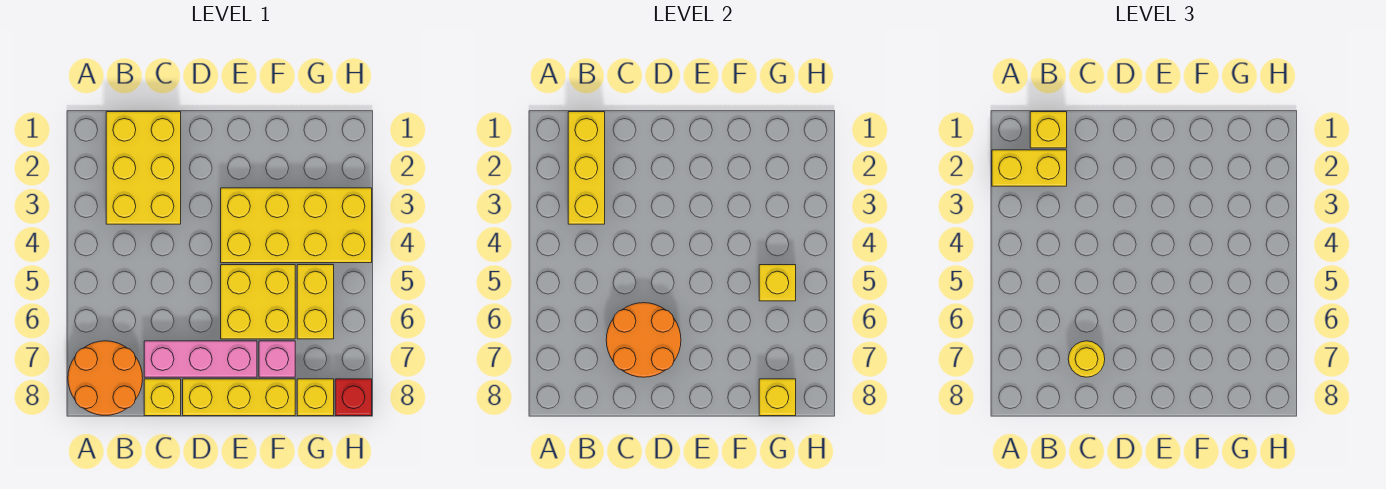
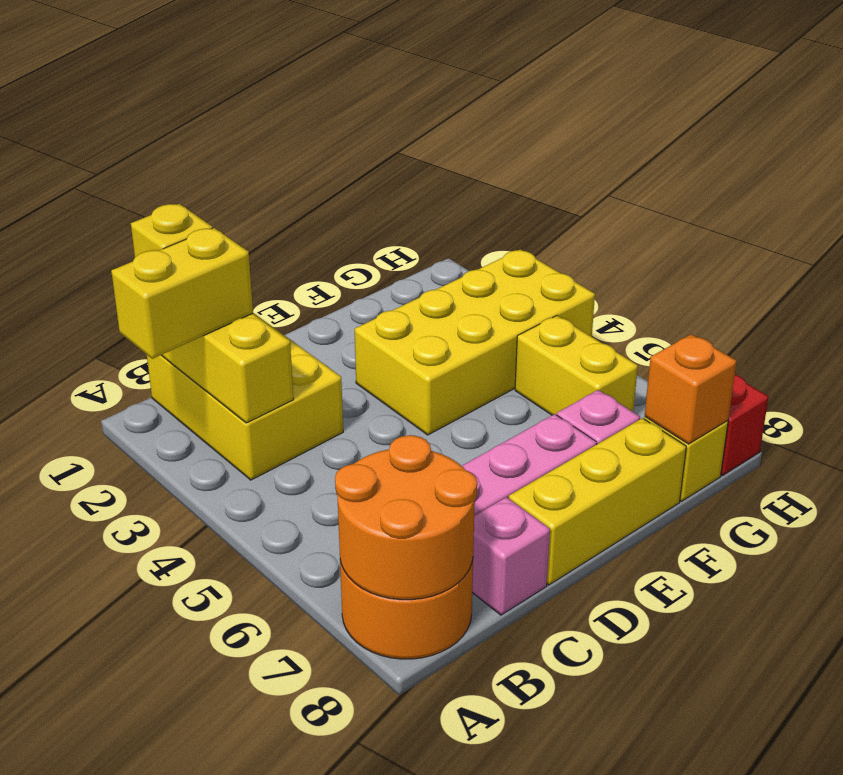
orange round brick C6:D7 level 2 -> orange round brick A7:B8 level 2
yellow round brick C7 level 3 -> none
yellow brick C8 level 1 -> pink brick C8 level 1
yellow brick E5:F6 level 1 -> none
yellow brick G5 level 2 -> none
yellow brick G8 level 2 -> orange brick G8 level 2

